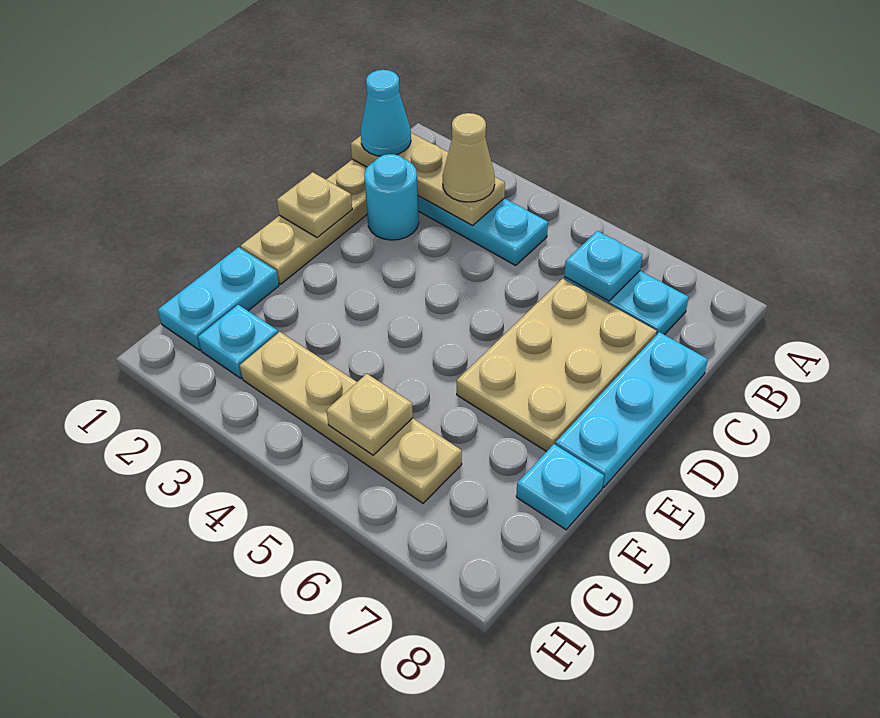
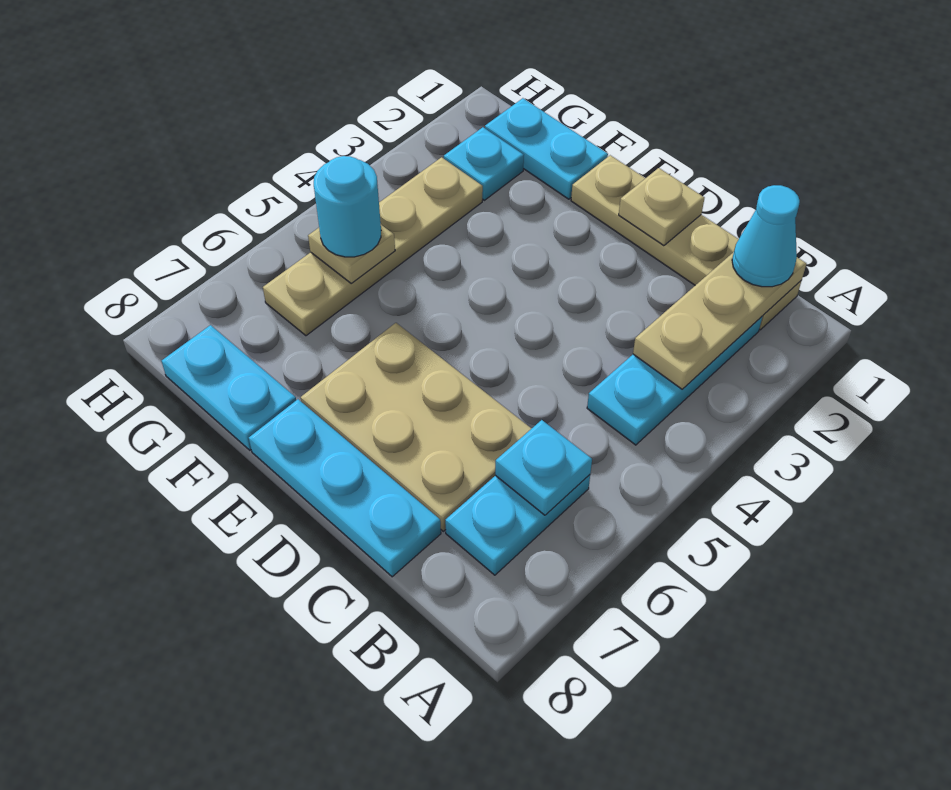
tan cone B3 level 3 -> none
cyan round brick C2 level 1 -> cyan round brick G5 level 3
cyan plate F8 level 1 -> cyan plate F8:G8 level 1

